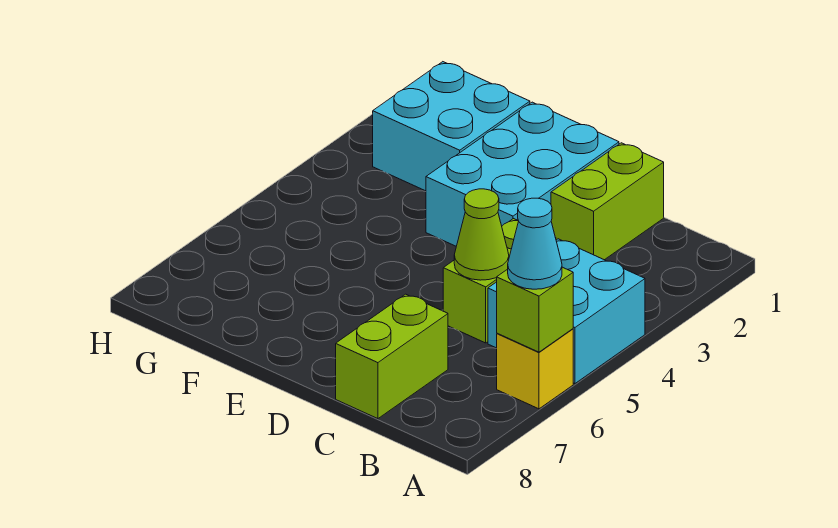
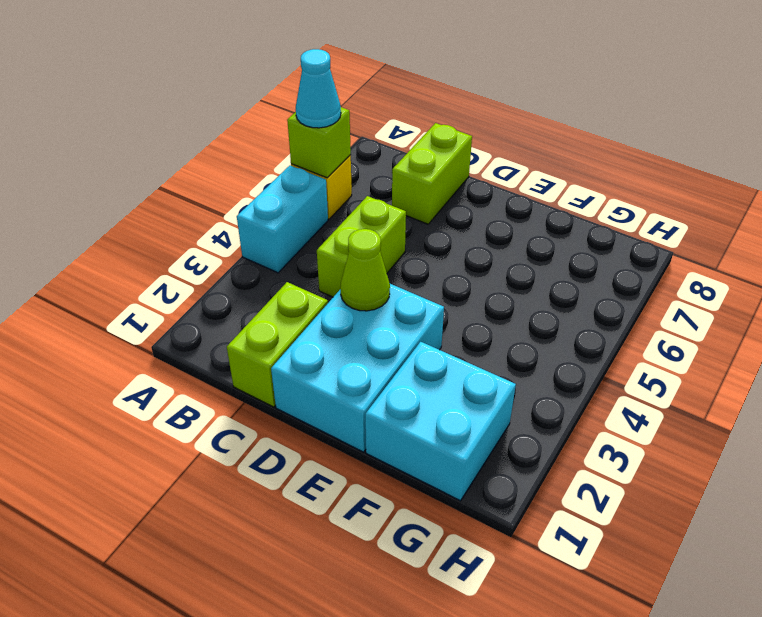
cyan brick A4:B5 level 1 -> cyan brick A4:A5 level 1
lime cone C5 level 2 -> lime cone D3 level 2

